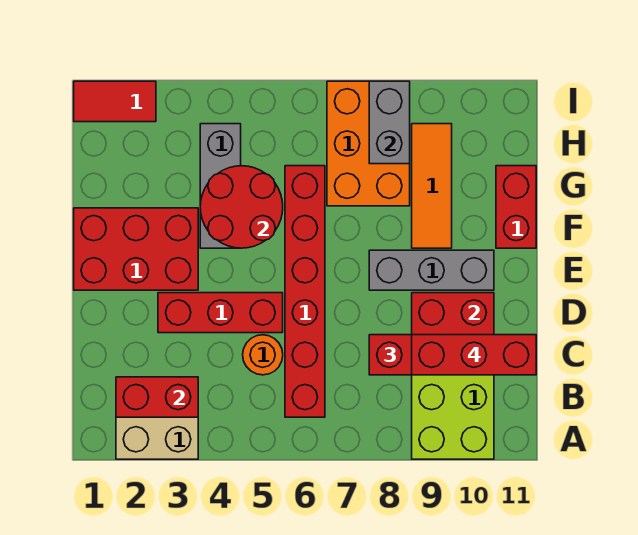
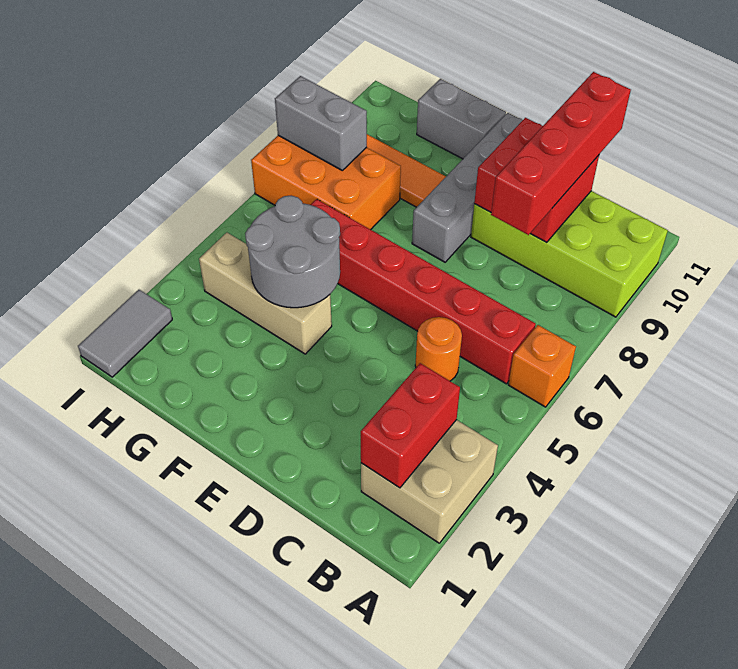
none -> orange brick A6 level 1
red brick C9:C11 level 4 -> none
red brick D3:D5 level 1 -> none
red brick E1:F3 level 1 -> none
grey brick E8:E10 level 1 -> grey brick E8:E11 level 1
grey brick F4:H4 level 1 -> tan brick F4:H4 level 1
red round brick F4:G5 level 2 -> grey round brick F4:G5 level 2
red brick F11:G11 level 1 -> grey brick F11:G11 level 1
red tile I1:I2 level 1 -> grey tile I1:I2 level 1

